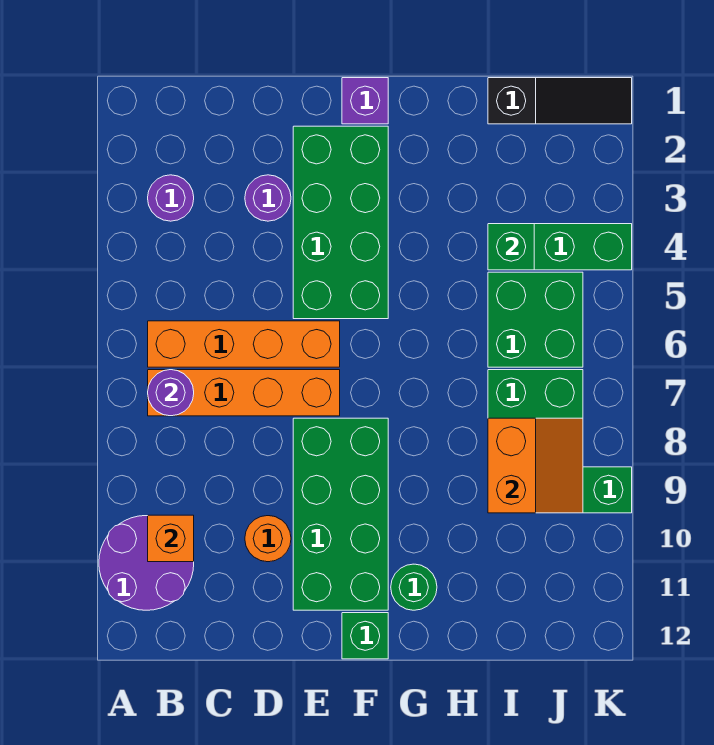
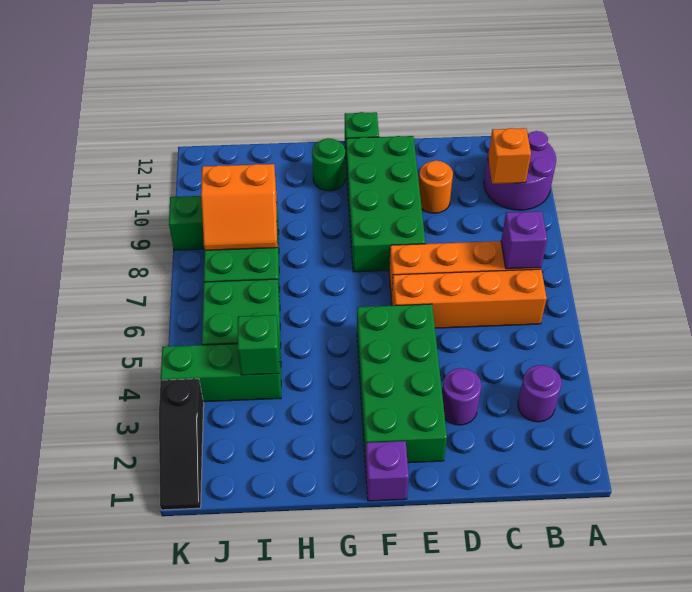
purple round brick B7 level 2 -> purple brick B7 level 2
black slope I1:K1 level 1 top I -> black slope K1:K3 level 1 top 3
orange slope I8:J9 level 2 top I -> orange slope I8:J9 level 2 top 9

